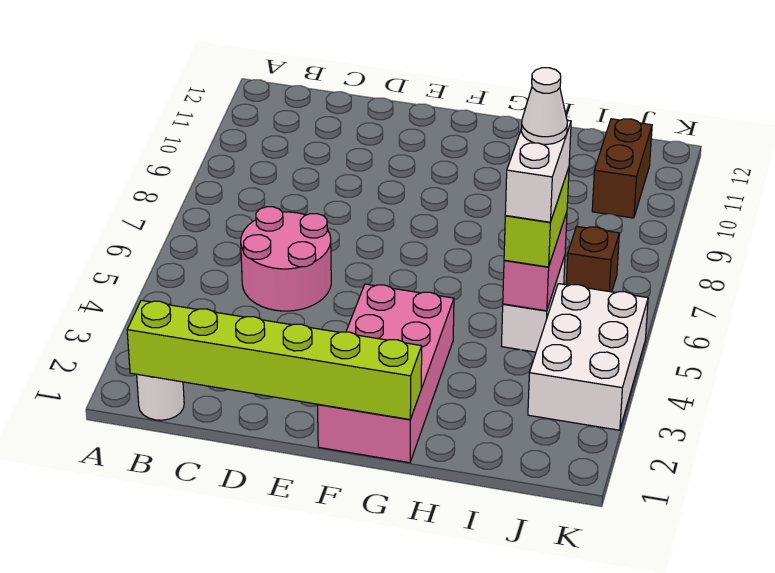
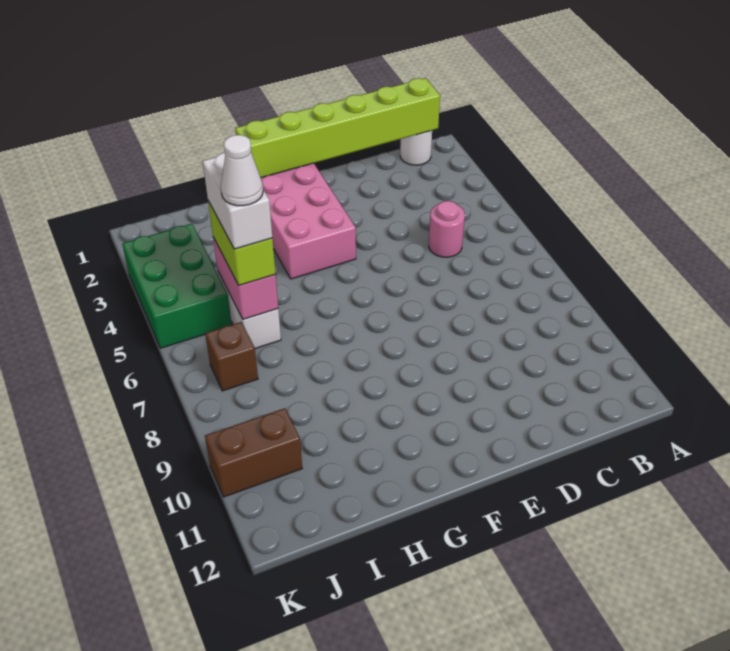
pink round brick C5:D6 level 1 -> pink round brick C5 level 1
white brick J3:K5 level 1 -> green brick J3:K5 level 1
brown brick J10:J11 level 1 -> brown brick J10:K10 level 1

